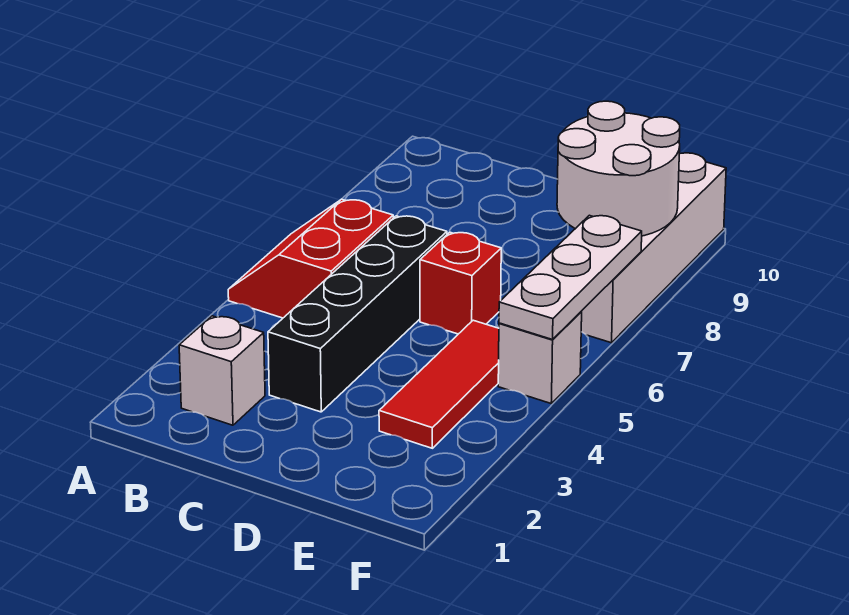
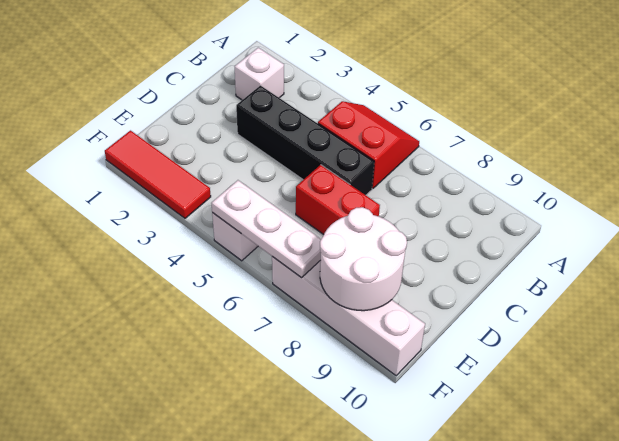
red brick D6 level 1 -> red brick D6:D7 level 1
red tile E3:E5 level 1 -> red tile F1:F3 level 1

